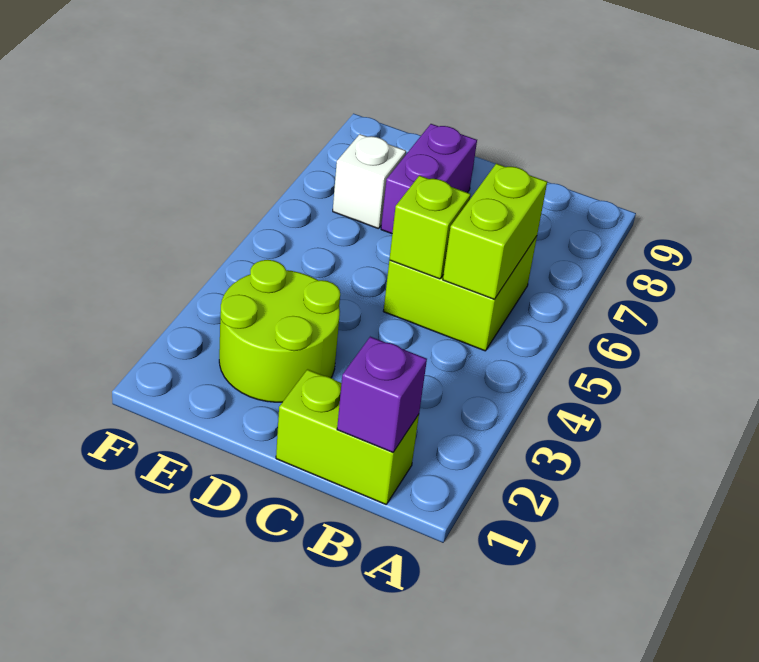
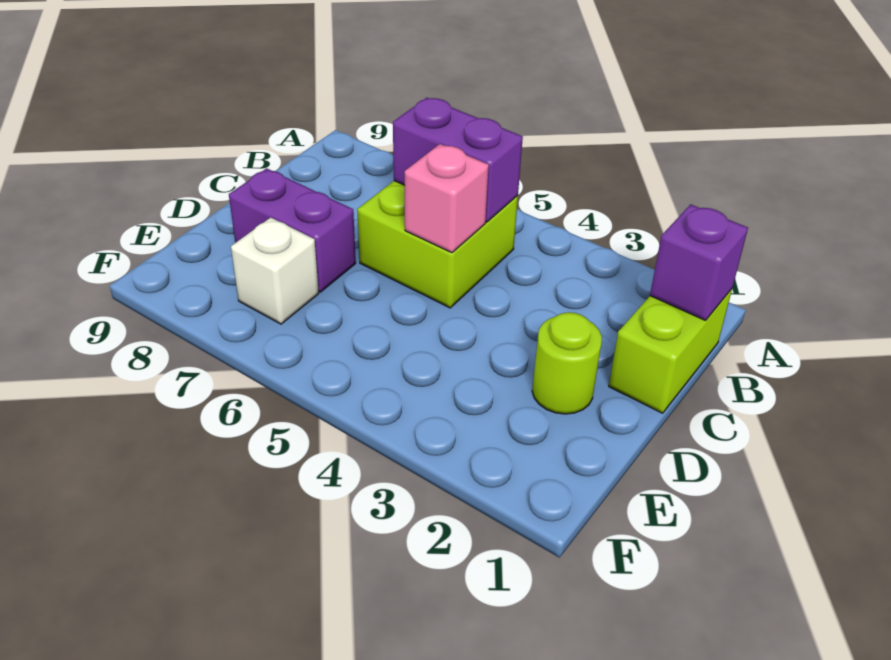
lime brick B5:B6 level 2 -> purple brick B5:B6 level 2
lime brick C5 level 2 -> pink brick C5 level 2
lime round brick D2:E3 level 1 -> lime round brick D2 level 1

